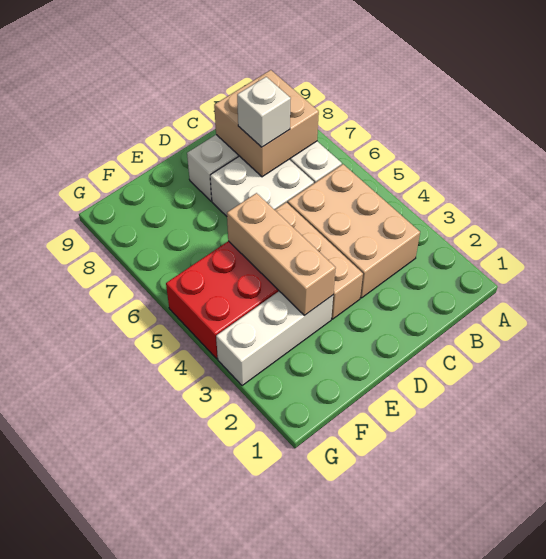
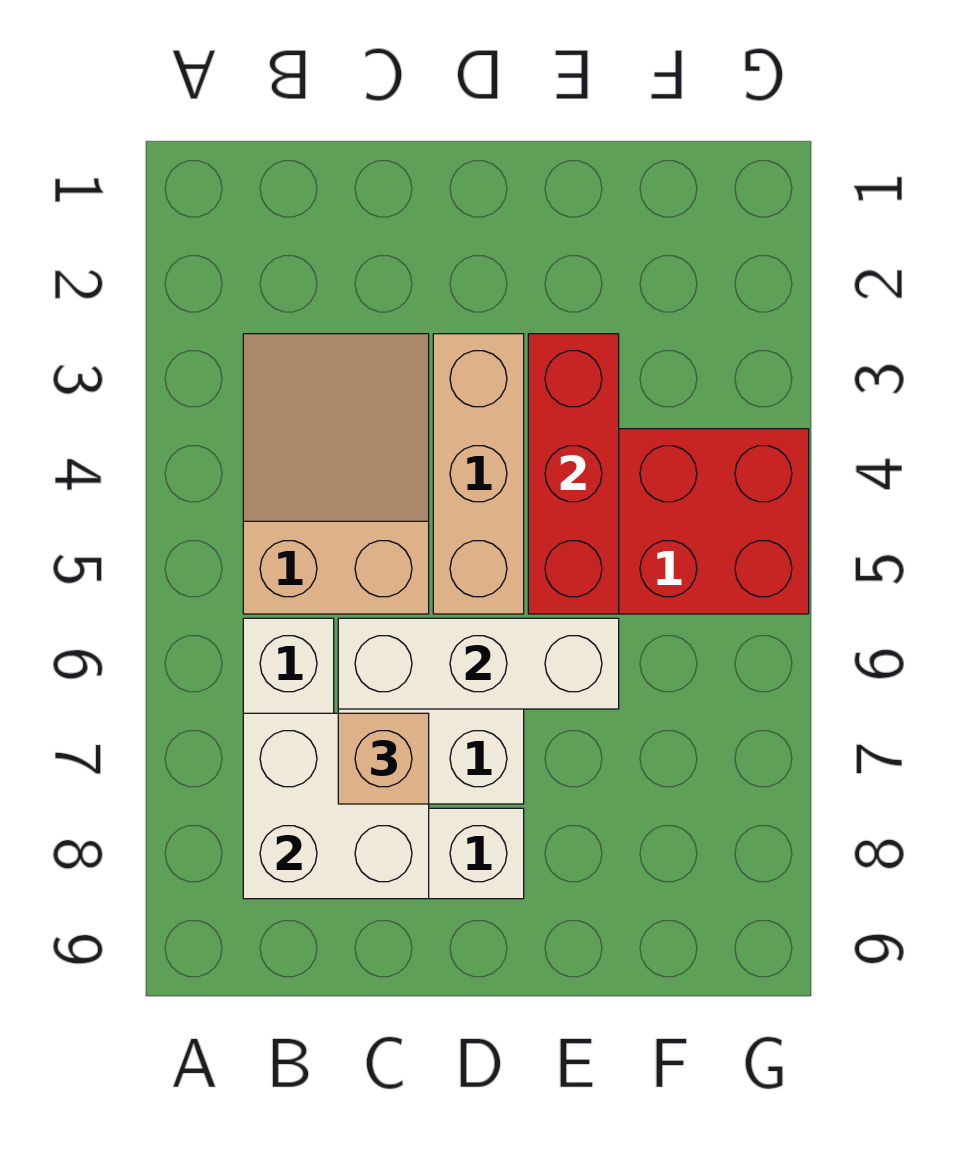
tan brick B3:C5 level 1 -> tan slope B3:C5 level 1 top 5
tan brick B7:C8 level 2 -> white brick B7:C8 level 2
white brick C7 level 3 -> tan brick C7 level 3
white brick E3:G3 level 1 -> white brick C6:E6 level 2
tan brick E3:E5 level 2 -> red brick E3:E5 level 2

